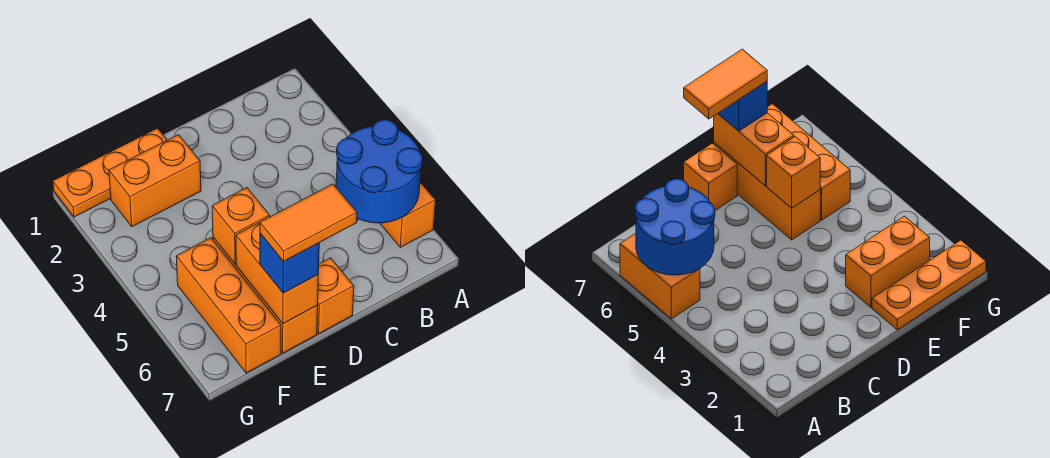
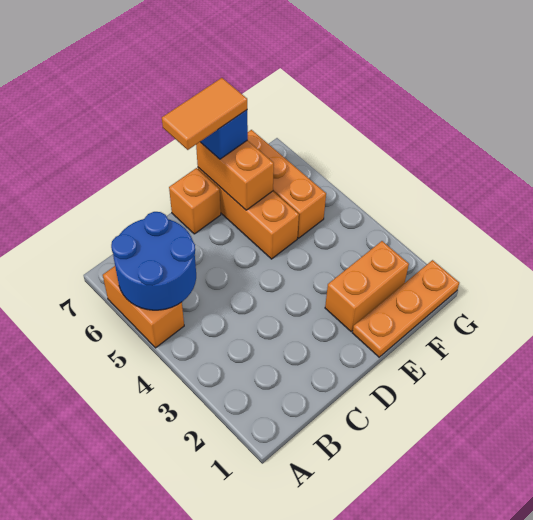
orange brick E5 level 2 -> none

